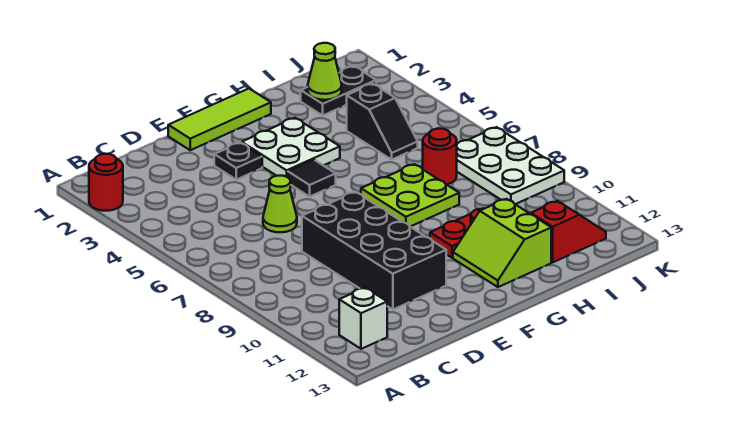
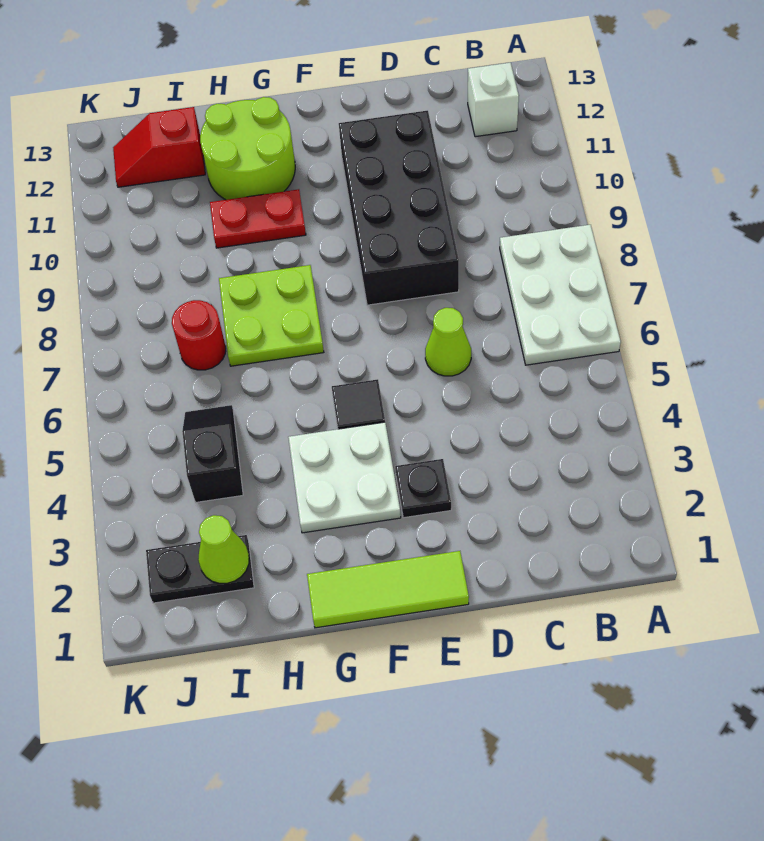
red round brick A2 level 1 -> none
lime slope G11:H12 level 1 top H -> lime round brick G11:H12 level 1
white plate J7:K9 level 1 -> white plate A6:B8 level 1

